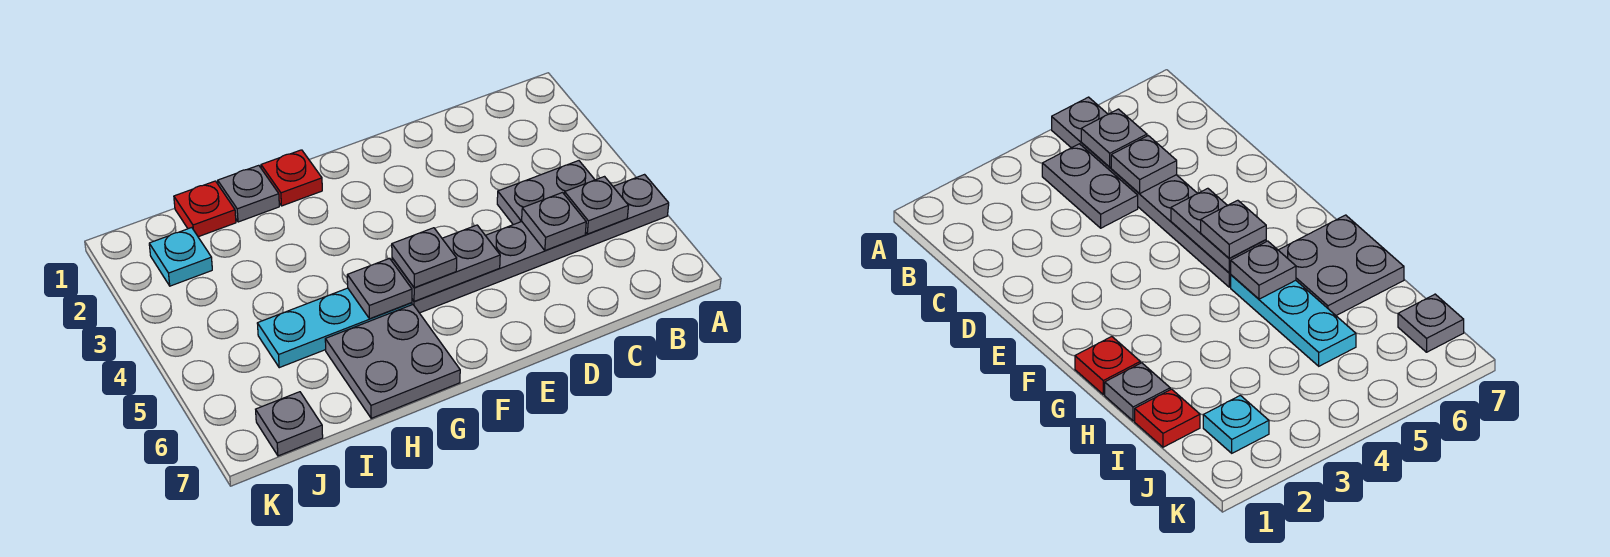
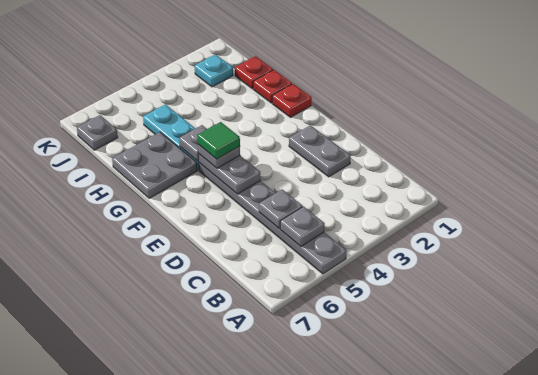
grey plate B4:C4 level 1 -> grey plate D2:E2 level 1
none -> green tile F5 level 4
grey plate H1 level 1 -> red plate H1 level 1

